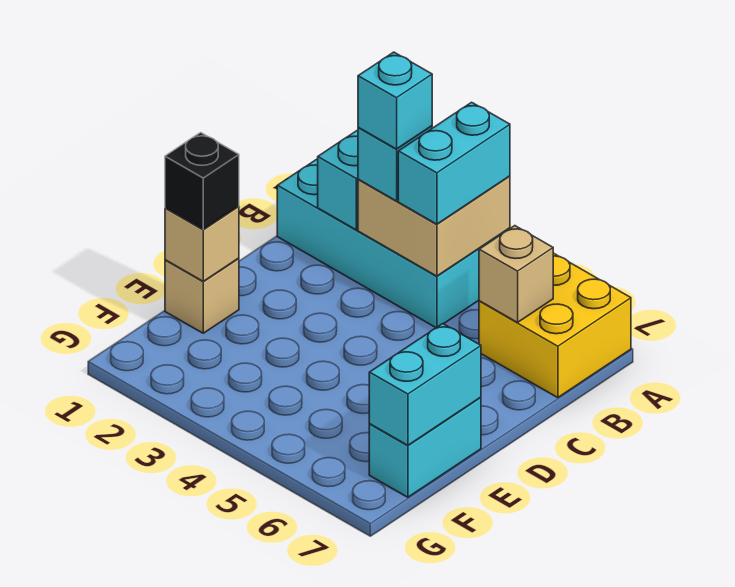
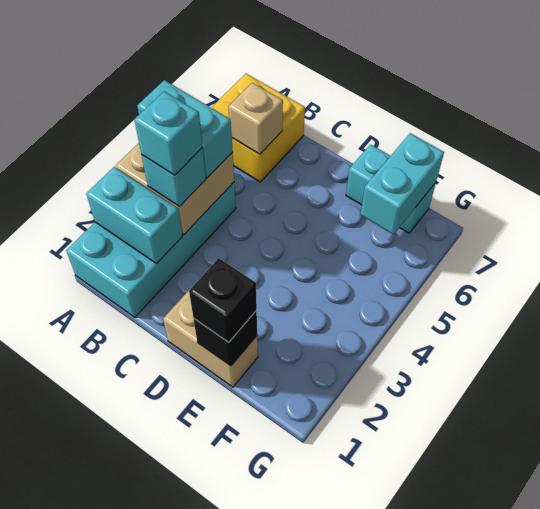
tan brick E1 level 1 -> tan brick D1:E1 level 1
tan brick E1 level 2 -> black brick E1 level 2
cyan brick E7:F7 level 2 -> cyan brick F6:F7 level 2

